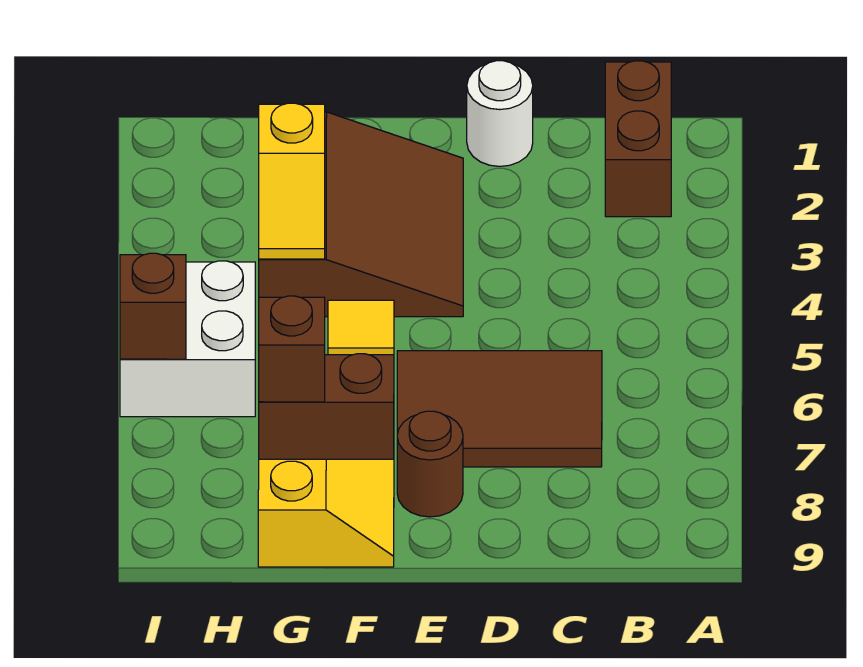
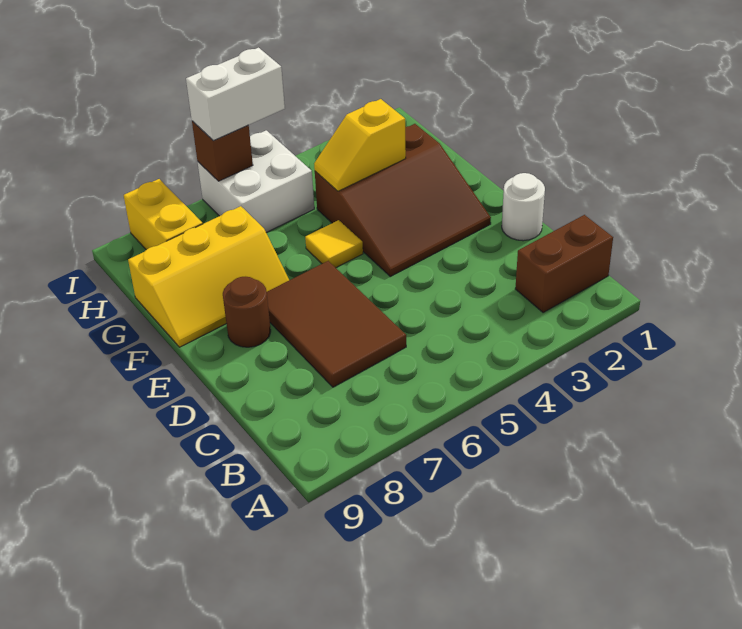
brown brick F8:G8 level 2 -> none
brown brick G8 level 3 -> none
none -> yellow brick H8:I8 level 1
none -> white brick I5:I6 level 3

